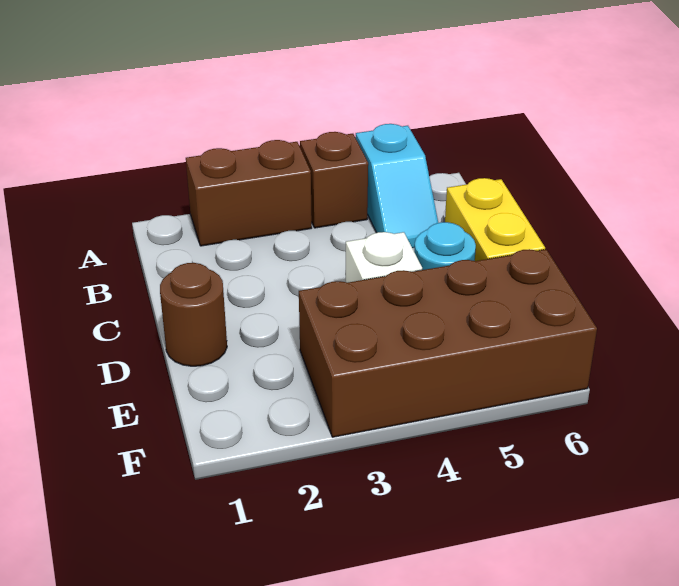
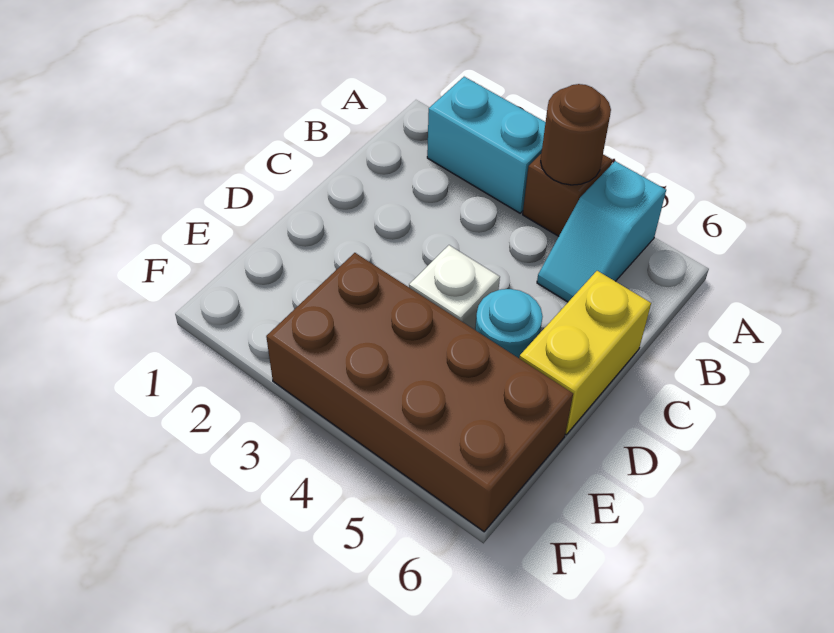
brown brick A2:A3 level 1 -> cyan brick A2:A3 level 1
brown round brick D1 level 1 -> brown round brick A4 level 2

